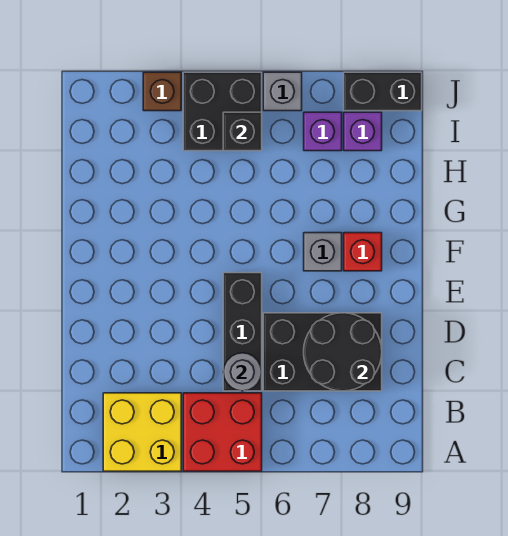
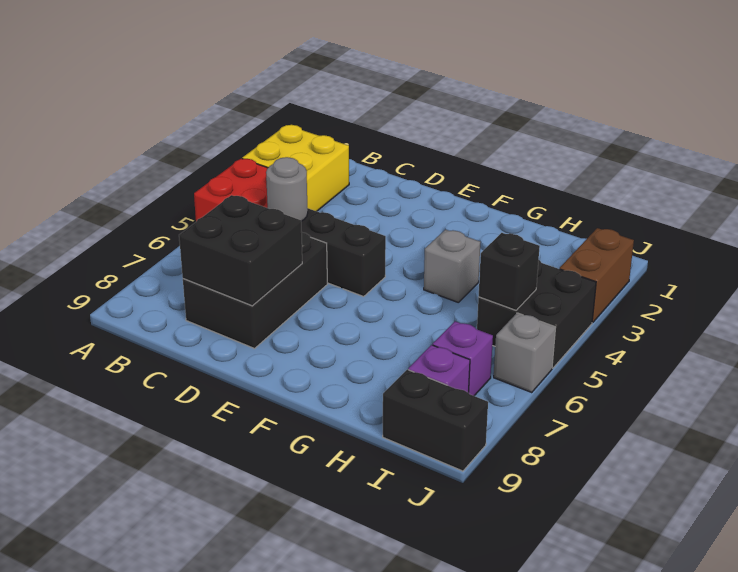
black round brick C7:D8 level 2 -> black brick C7:D8 level 2
grey brick F7 level 1 -> grey brick G4 level 1
red brick F8 level 1 -> none
brown brick J3 level 1 -> brown brick J2:J3 level 1
black brick J8:J9 level 1 -> black brick I9:J9 level 1

